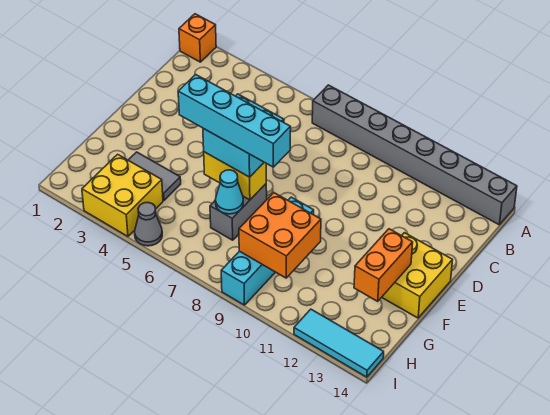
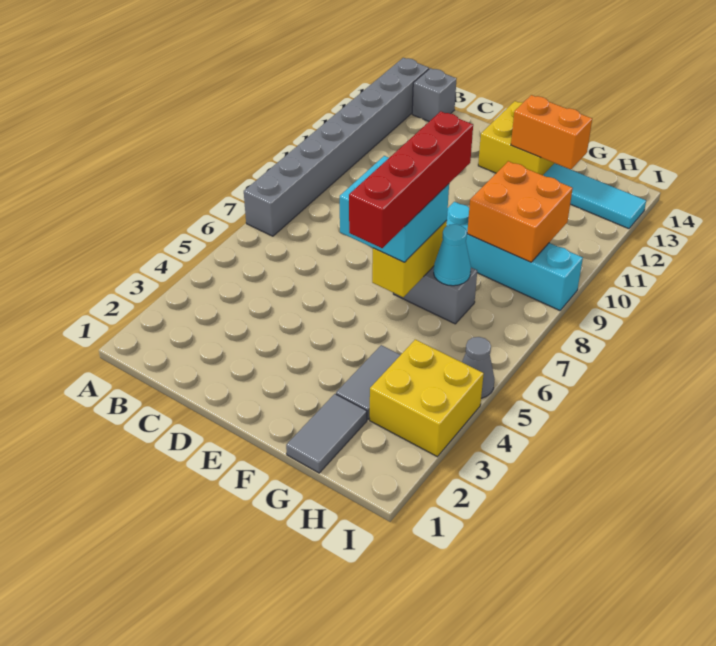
orange brick A1 level 1 -> none
none -> grey brick B14 level 1
cyan brick F5:F8 level 4 -> red brick F5:F8 level 4
none -> grey tile G1:G2 level 1
cyan tile I12:I14 level 1 -> cyan tile G13:I13 level 1

